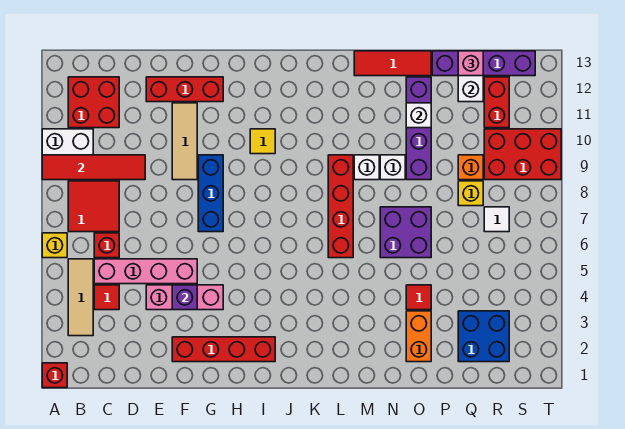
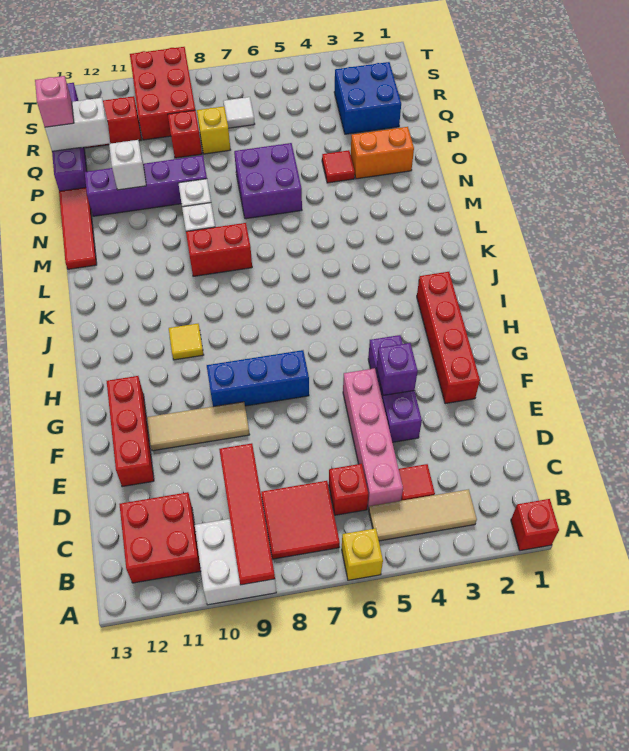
pink brick E4:G4 level 1 -> purple brick E4:G4 level 1
red brick L6:L9 level 1 -> red brick L8:L9 level 1
orange brick Q9 level 1 -> red brick Q9 level 1

